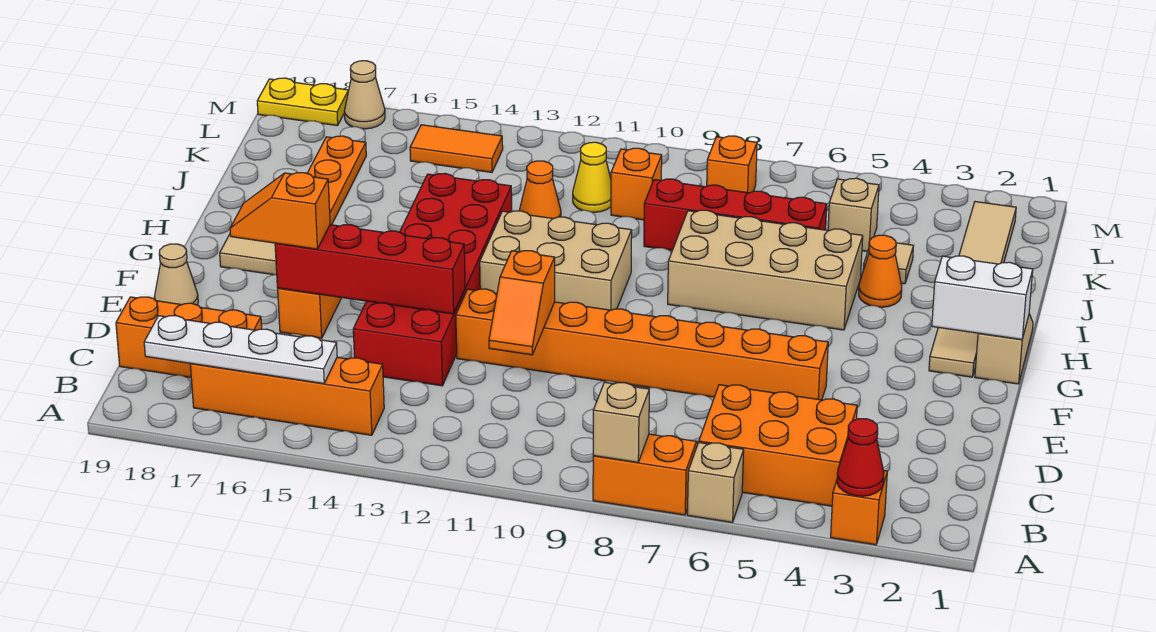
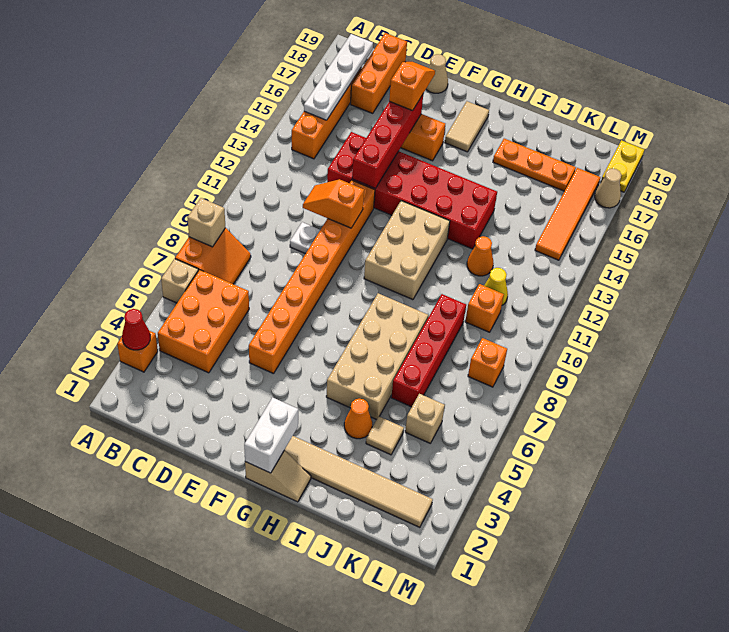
none -> white plate D10 level 1
orange tile L14:L15 level 1 -> orange tile L14:L17 level 1

